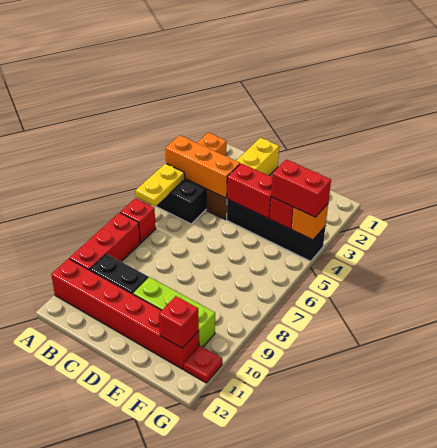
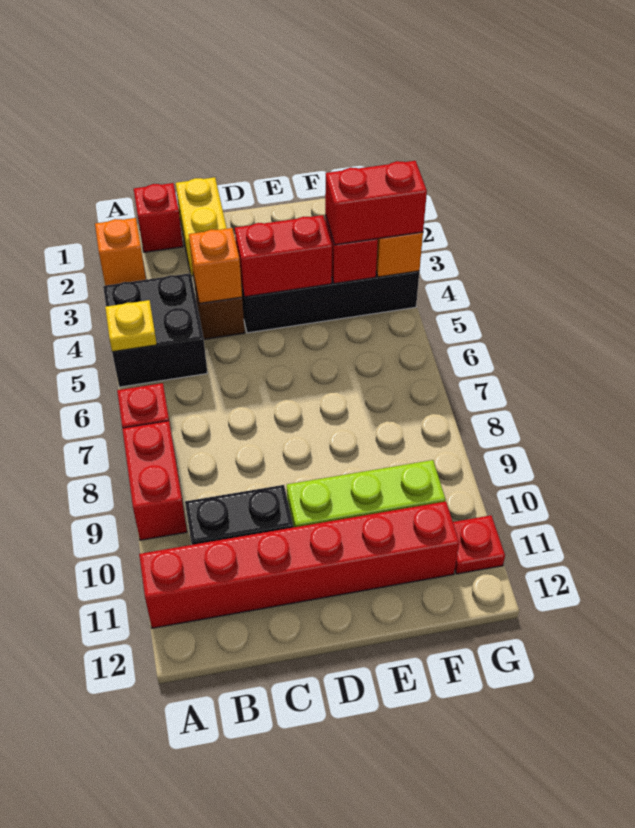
orange brick A4:C4 level 2 -> orange brick C4 level 2
yellow plate A5:A6 level 2 -> yellow plate A5 level 2
red brick A8:A10 level 1 -> red brick A8:A9 level 1
red brick F11 level 2 -> red brick B1 level 1

